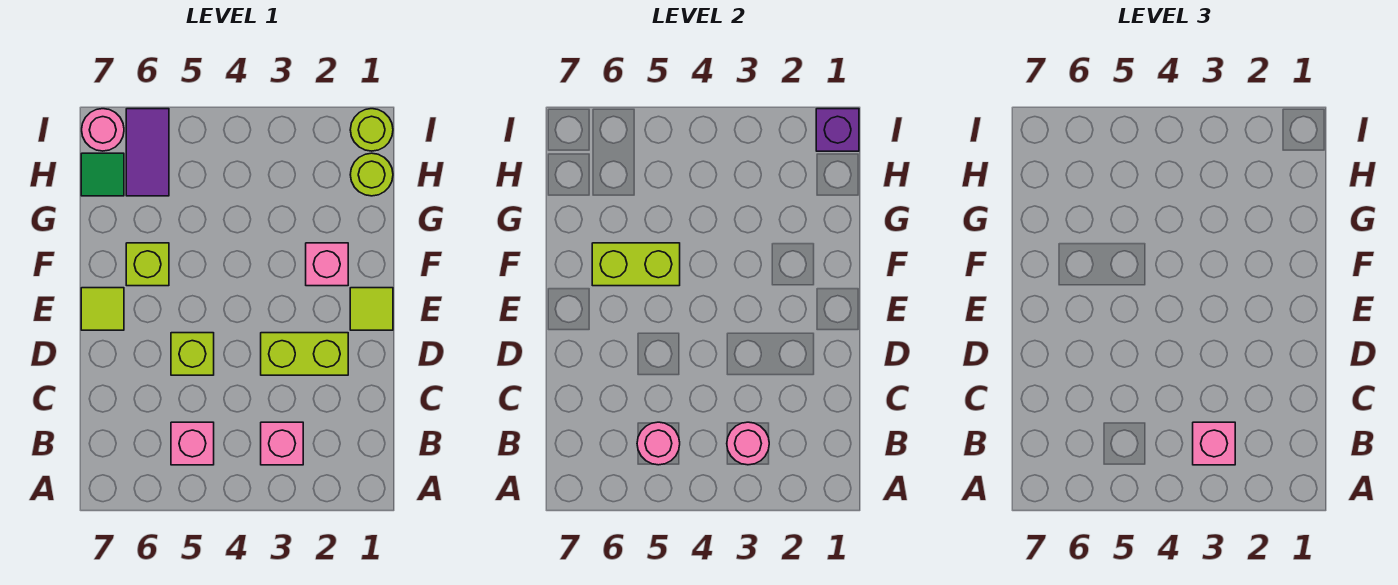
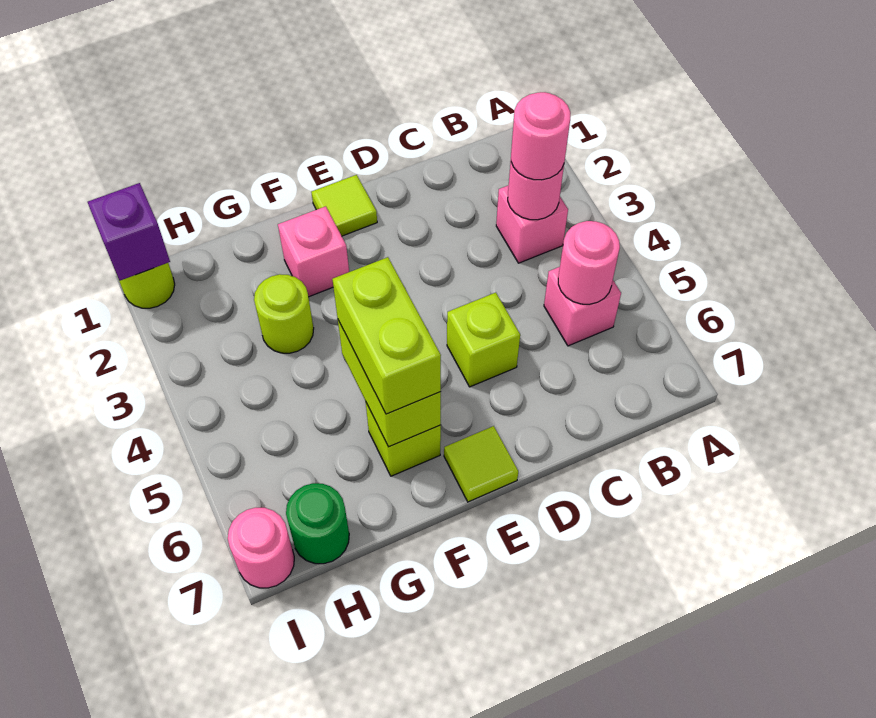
pink brick B3 level 3 -> pink round brick B3 level 3
lime brick D2:D3 level 1 -> lime brick F5:F6 level 3
lime round brick H1 level 1 -> lime round brick G3 level 1
purple tile H6:I6 level 1 -> none
green tile H7 level 1 -> green round brick H7 level 1

